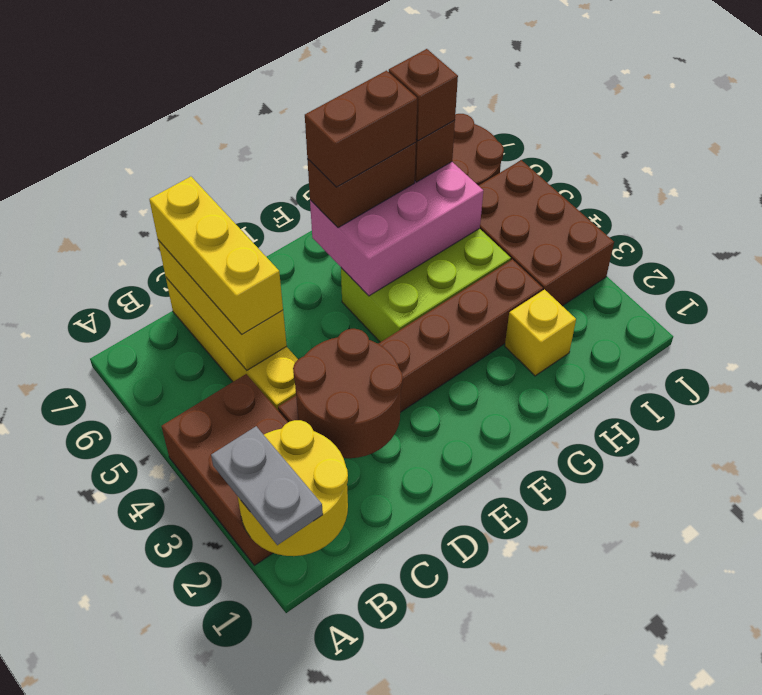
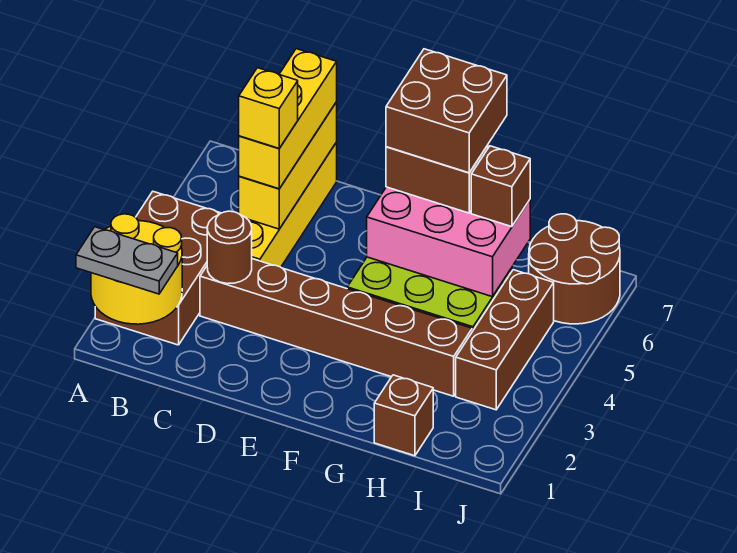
grey plate A1:A2 level 3 -> grey plate A1:B1 level 3
brown round brick C2:D3 level 2 -> brown round brick C3 level 2
brown brick F6:G6 level 4 -> brown brick F6:G7 level 4
yellow brick H2 level 1 -> yellow brick C5 level 4
brown brick H6 level 4 -> brown brick H1 level 1
brown brick I3:J5 level 1 -> brown brick I3:I5 level 1

